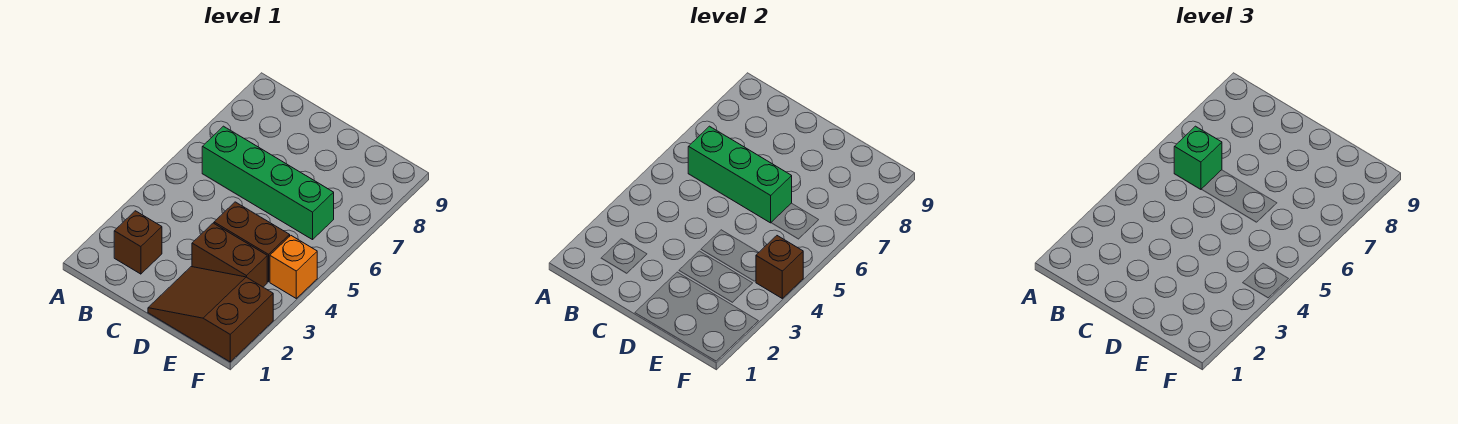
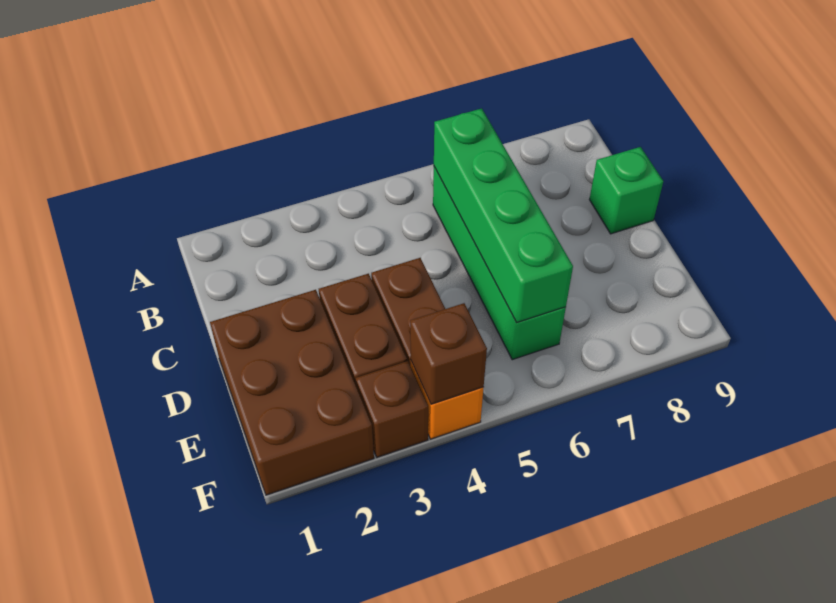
brown brick B2 level 1 -> brown brick F3 level 1
green brick B6:D6 level 2 -> green brick B6:E6 level 2
green brick B6 level 3 -> green brick C9 level 1
brown slope D1:F2 level 1 top F -> brown brick D1:F2 level 1

